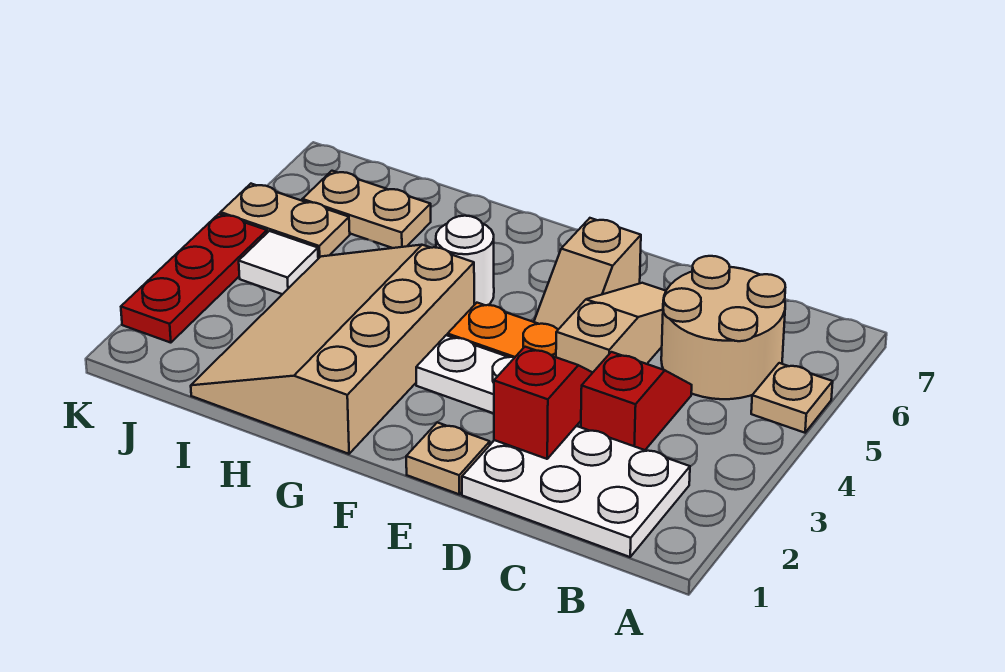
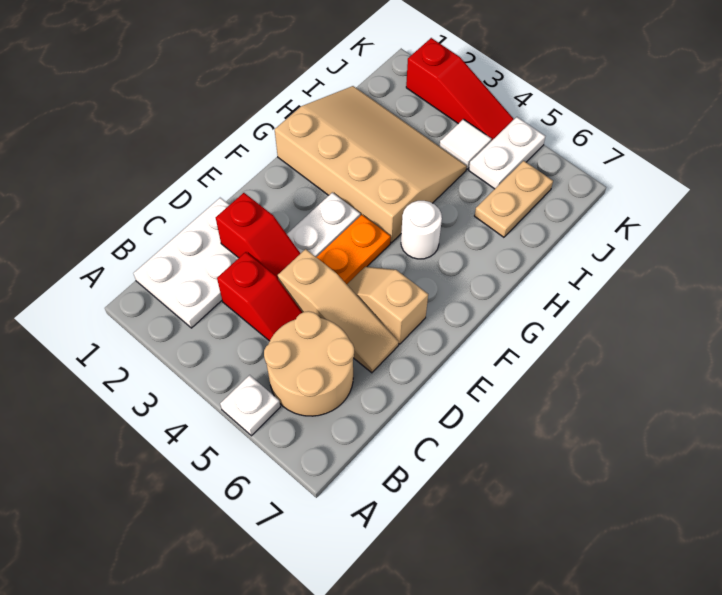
tan plate A5 level 1 -> white plate A5 level 1
tan plate E1 level 1 -> none
tan plate J5:K5 level 1 -> white plate J5:K5 level 1
red plate K2:K4 level 1 -> red slope K2:K4 level 1 top 2

